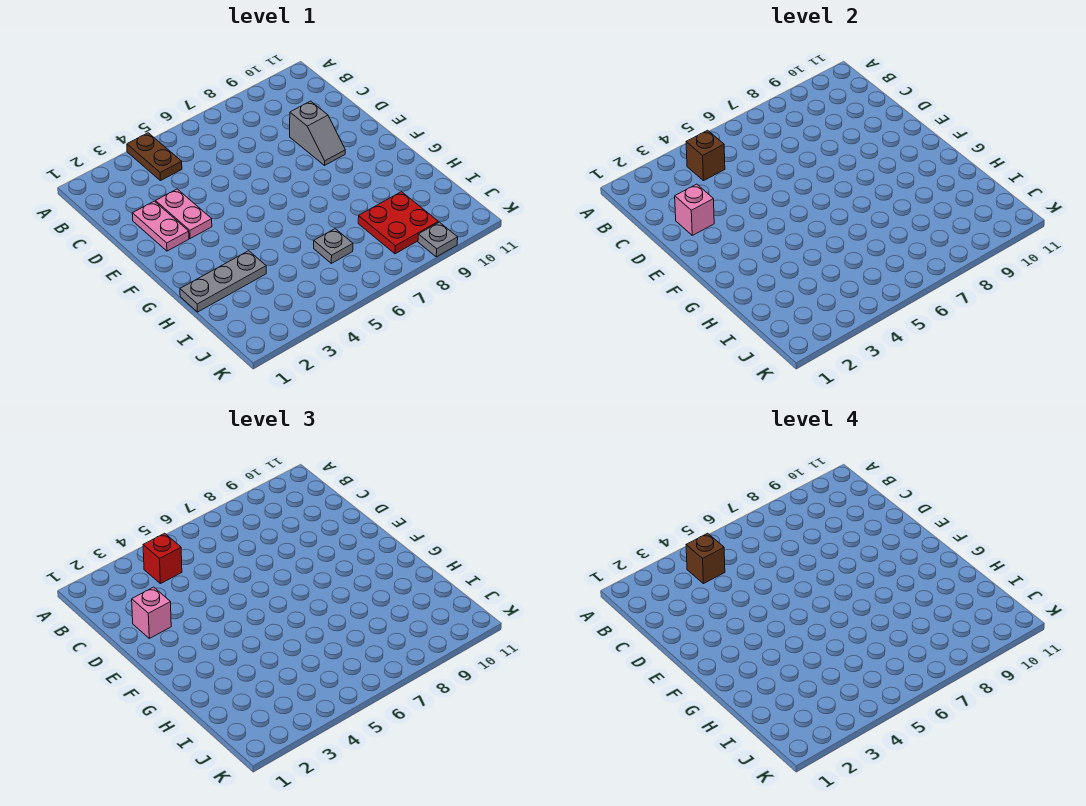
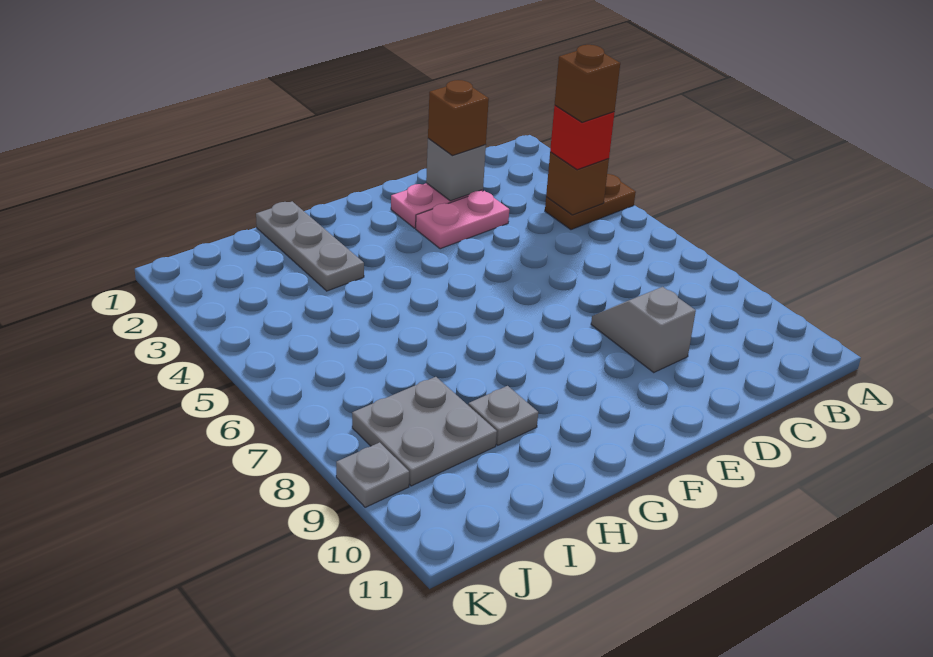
pink brick D2 level 2 -> grey brick D2 level 2
pink brick D2 level 3 -> brown brick D2 level 3
grey slope D9:E9 level 1 top D -> grey slope D8:D9 level 1 top 9
grey plate I6 level 1 -> grey plate H9 level 1
red plate I8:J9 level 1 -> grey plate I8:J9 level 1

